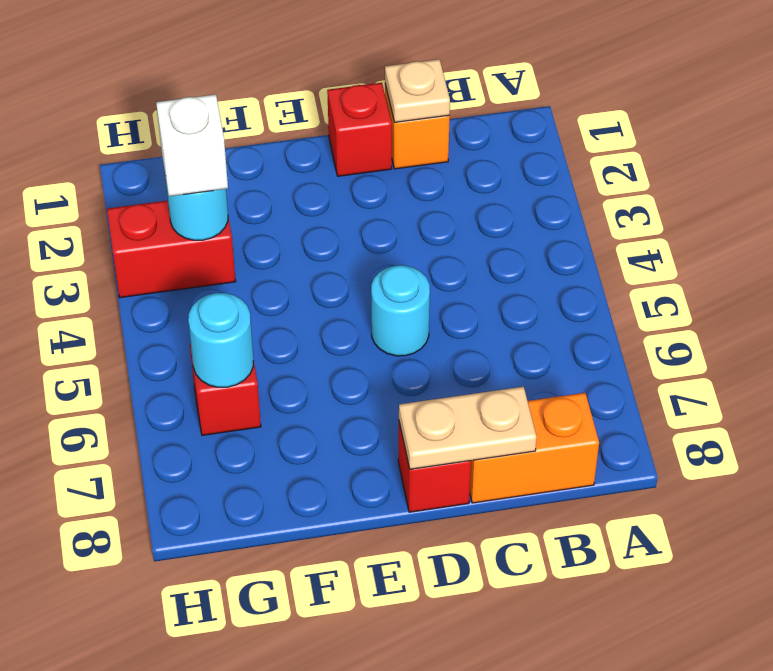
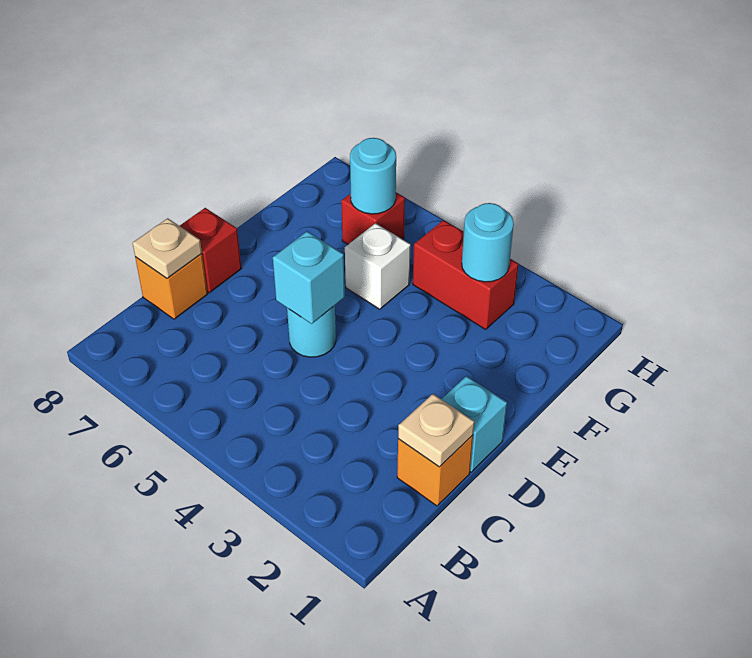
orange brick B8:C8 level 1 -> orange brick C8 level 1
tan plate C8:D8 level 2 -> tan plate C8 level 2
red brick D1 level 1 -> cyan brick D1 level 1
none -> cyan brick D5 level 2
red brick G3:H3 level 1 -> red brick G3:G4 level 1
white brick G3 level 3 -> white brick F5 level 1

